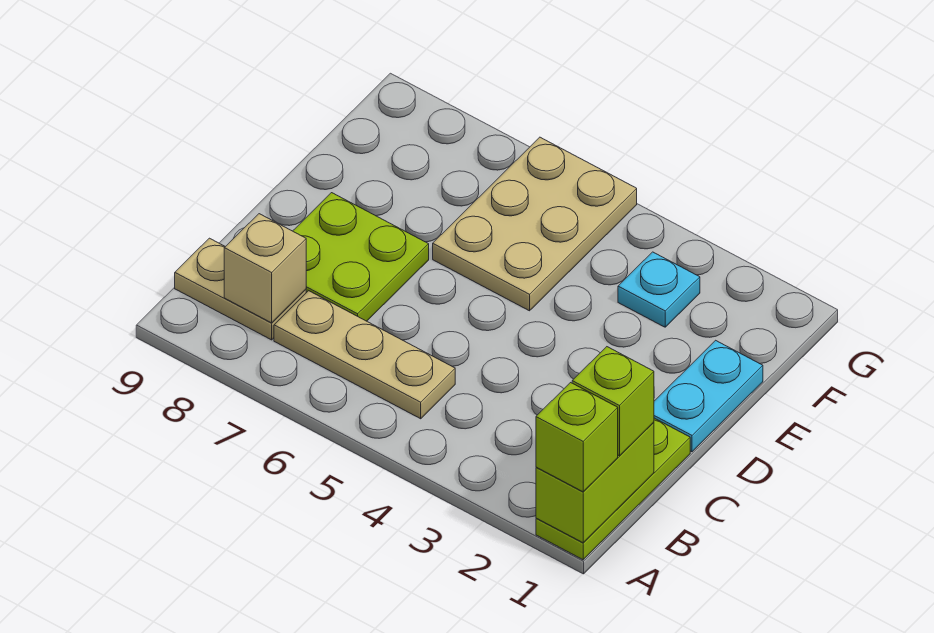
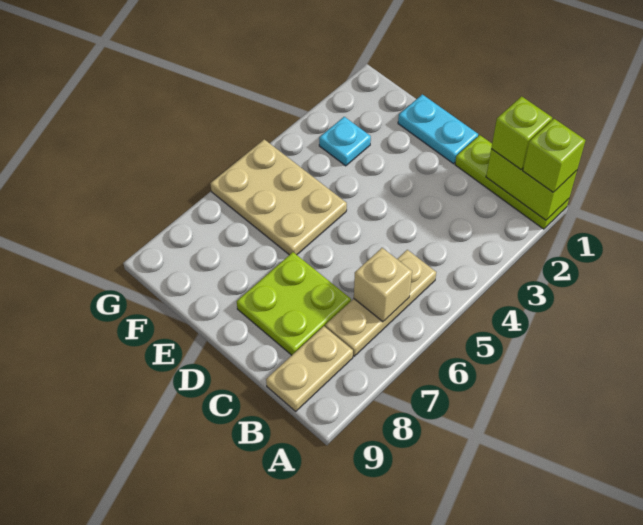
tan brick B8 level 2 -> tan brick B6 level 2

